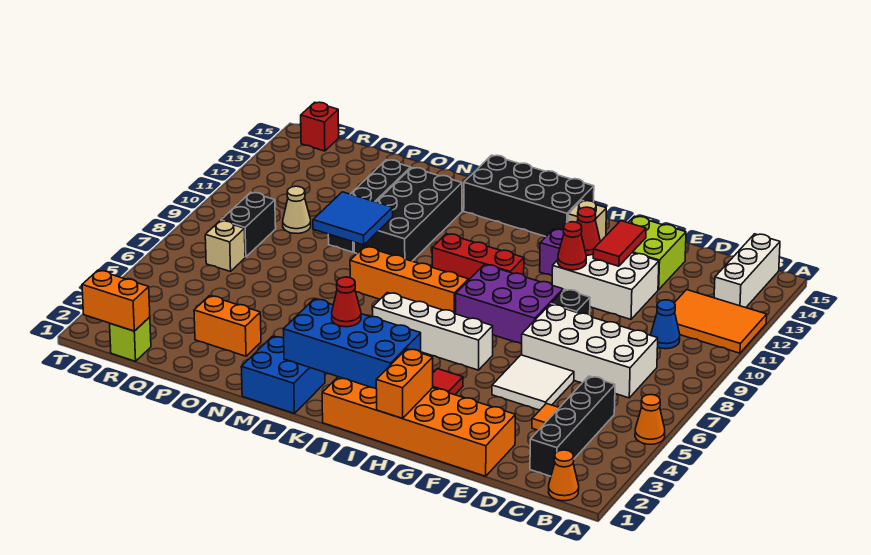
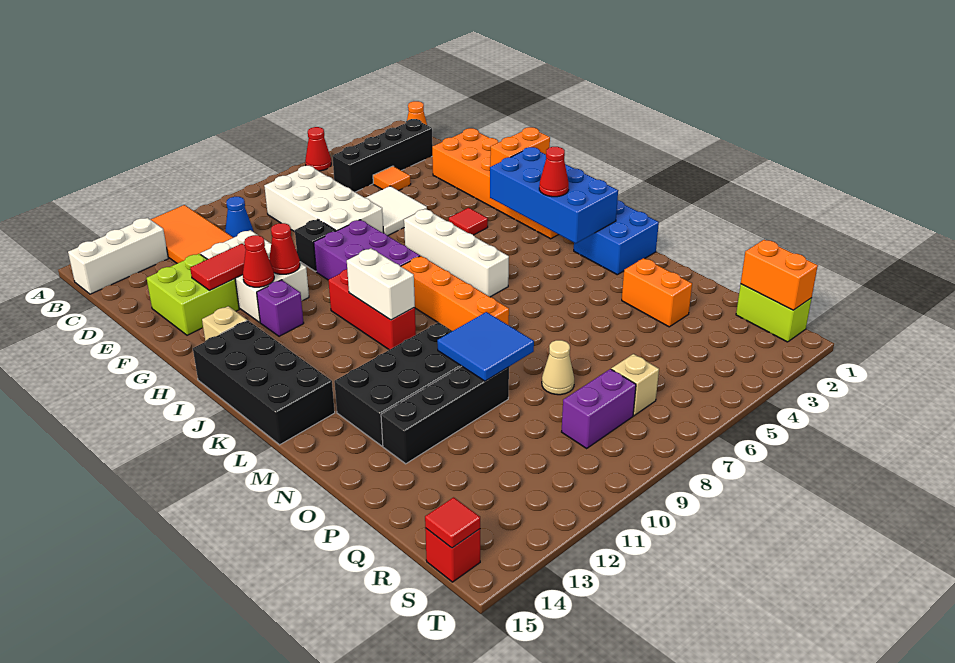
orange cone A5 level 1 -> red cone A5 level 1
none -> white brick J10:K10 level 2
tan cone Q10 level 1 -> tan cone P8 level 1
lime brick R1 level 1 -> lime brick R1:S1 level 1
black brick R8:R9 level 1 -> purple brick R8:R9 level 1
none -> red tile S15 level 2

